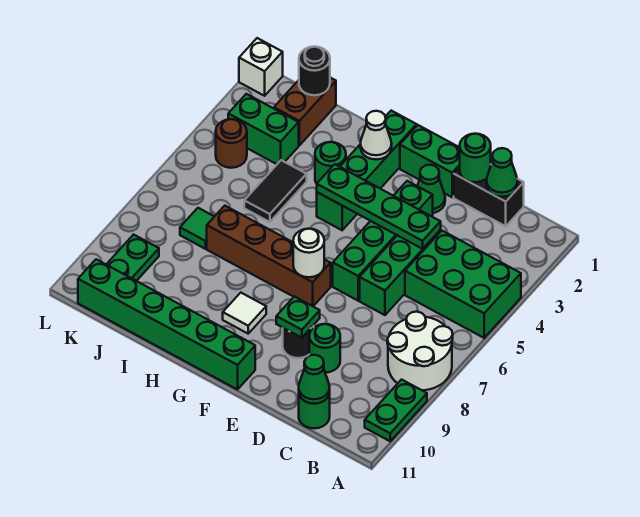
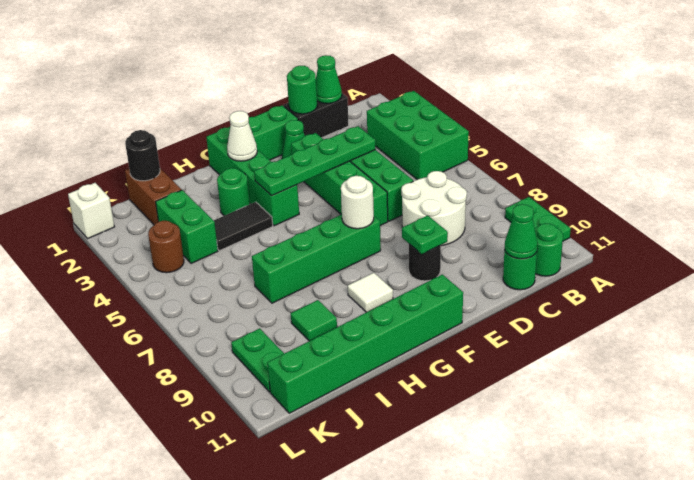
green brick A4:C5 level 1 -> green brick A3:B5 level 1
white round brick A7:B8 level 1 -> white round brick C7:D8 level 1
green round brick D9 level 1 -> green round brick B11 level 1
brown brick F7:I7 level 1 -> green brick F7:I7 level 1
black tile I4:I5 level 1 -> black tile H4:I4 level 1
green brick J3:K3 level 1 -> green brick J3:J4 level 1
green tile J7 level 1 -> green tile I9 level 1

